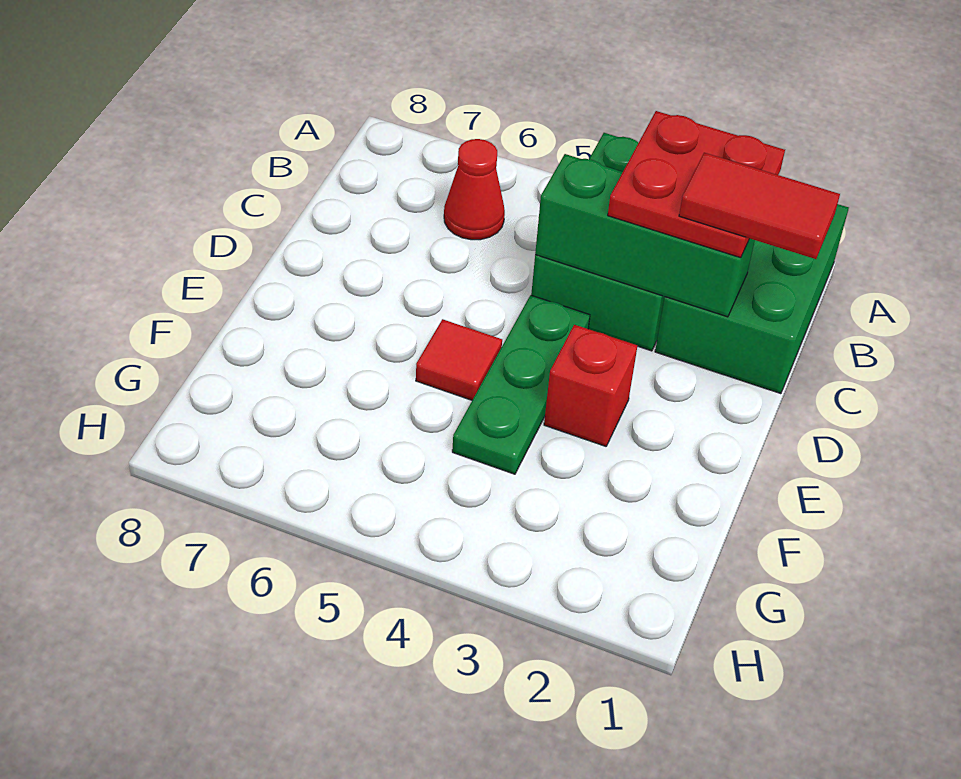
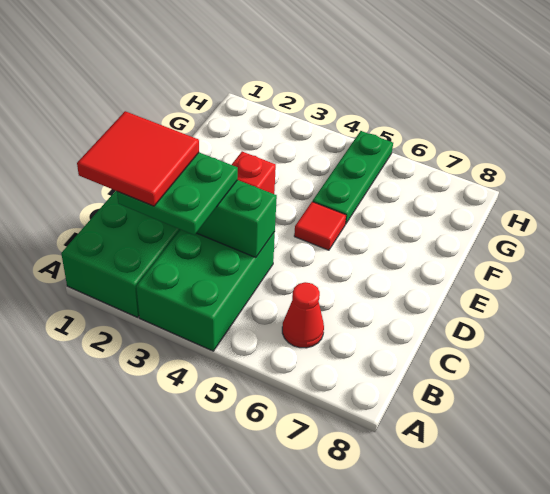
red plate B2:C3 level 3 -> green plate B2:C3 level 3
red tile C1:C2 level 4 -> red tile B1:C2 level 4
green plate D4:F4 level 1 -> green plate F5:H5 level 1

